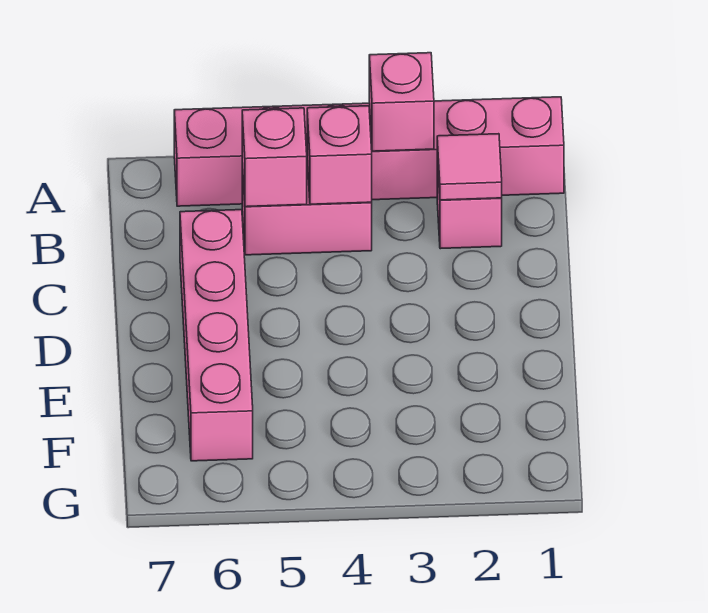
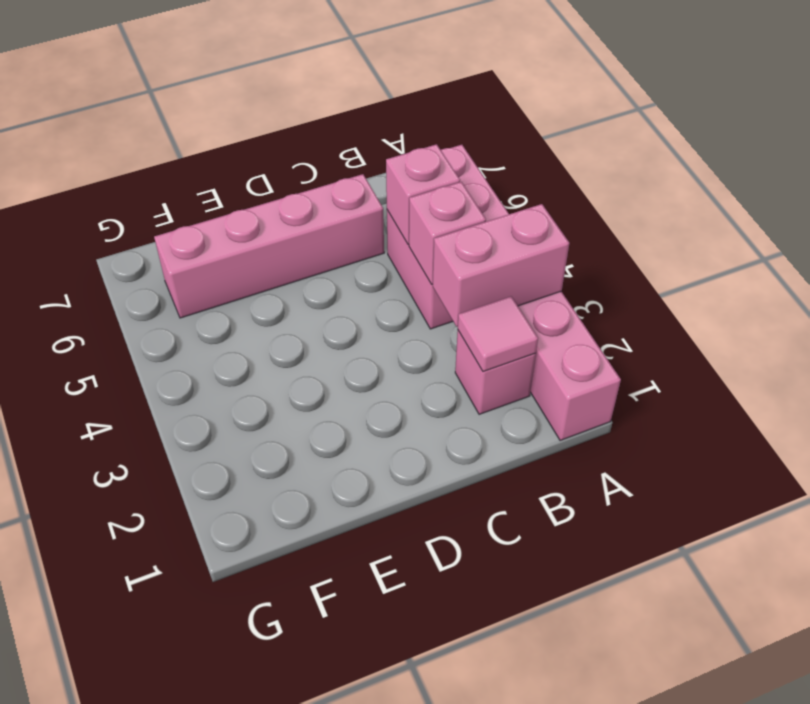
pink brick A3 level 2 -> pink brick A3:B3 level 2

